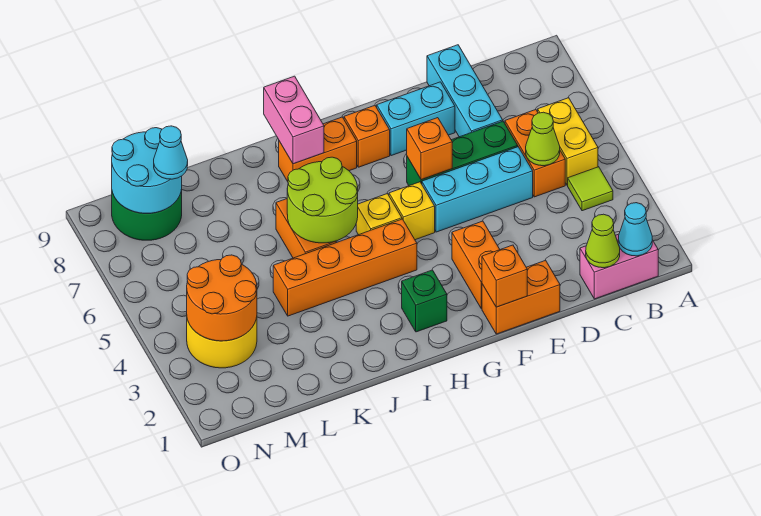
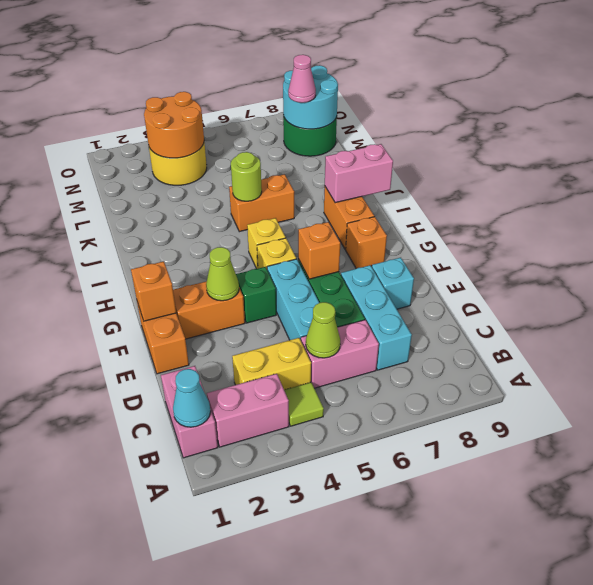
none -> pink brick B2:B3 level 1
yellow brick B5:B6 level 1 -> yellow brick C3:C4 level 1
lime cone C1 level 2 -> lime cone F3 level 2
orange brick C5:C6 level 1 -> pink brick C5:C6 level 1
cyan brick D7:D9 level 1 -> cyan brick C7:E7 level 1
cyan brick E8:F8 level 1 -> cyan brick E8 level 1
green brick H2 level 1 -> green brick F4 level 1
orange brick H4:K4 level 1 -> none
lime round brick I5:J6 level 2 -> lime round brick J5 level 2
cyan cone M8 level 3 -> pink cone M8 level 3

